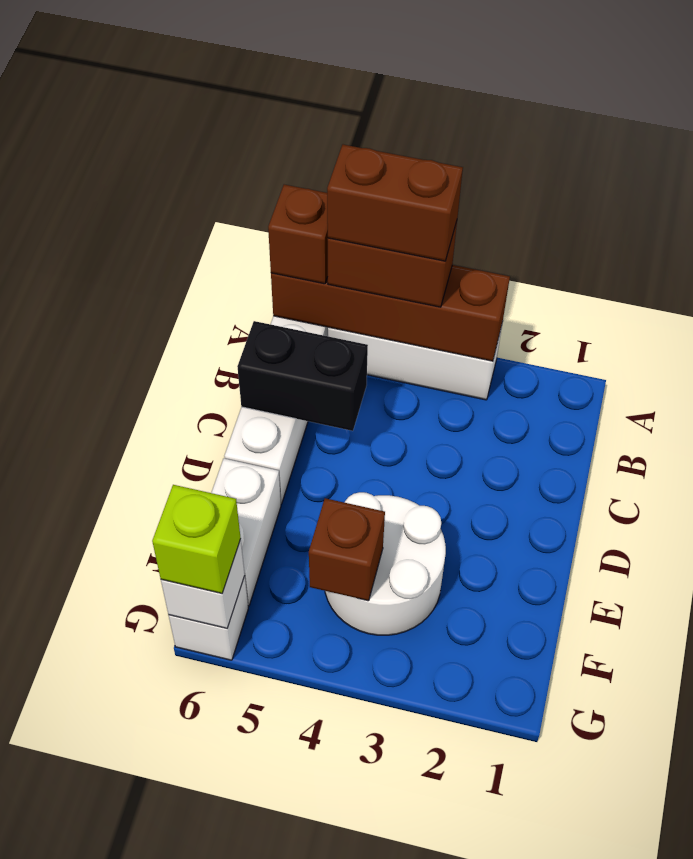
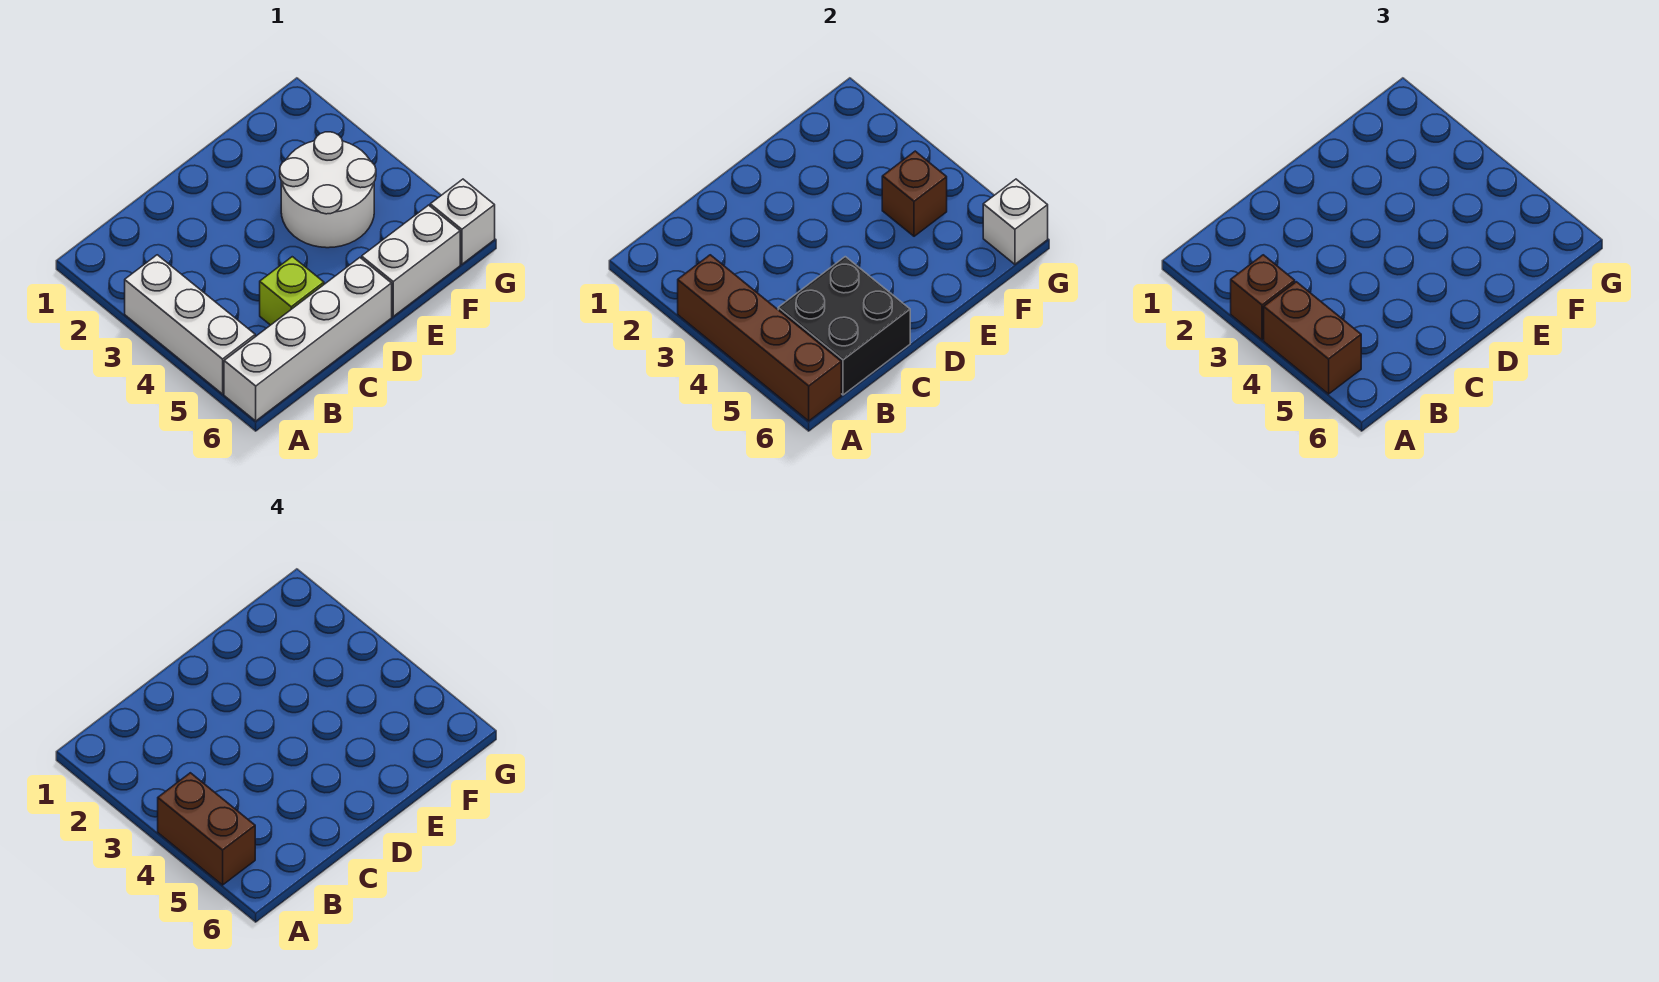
brown brick A6 level 3 -> brown brick A3 level 3
black brick C5:C6 level 2 -> black brick B5:C6 level 2
lime brick G6 level 3 -> lime brick C5 level 1

